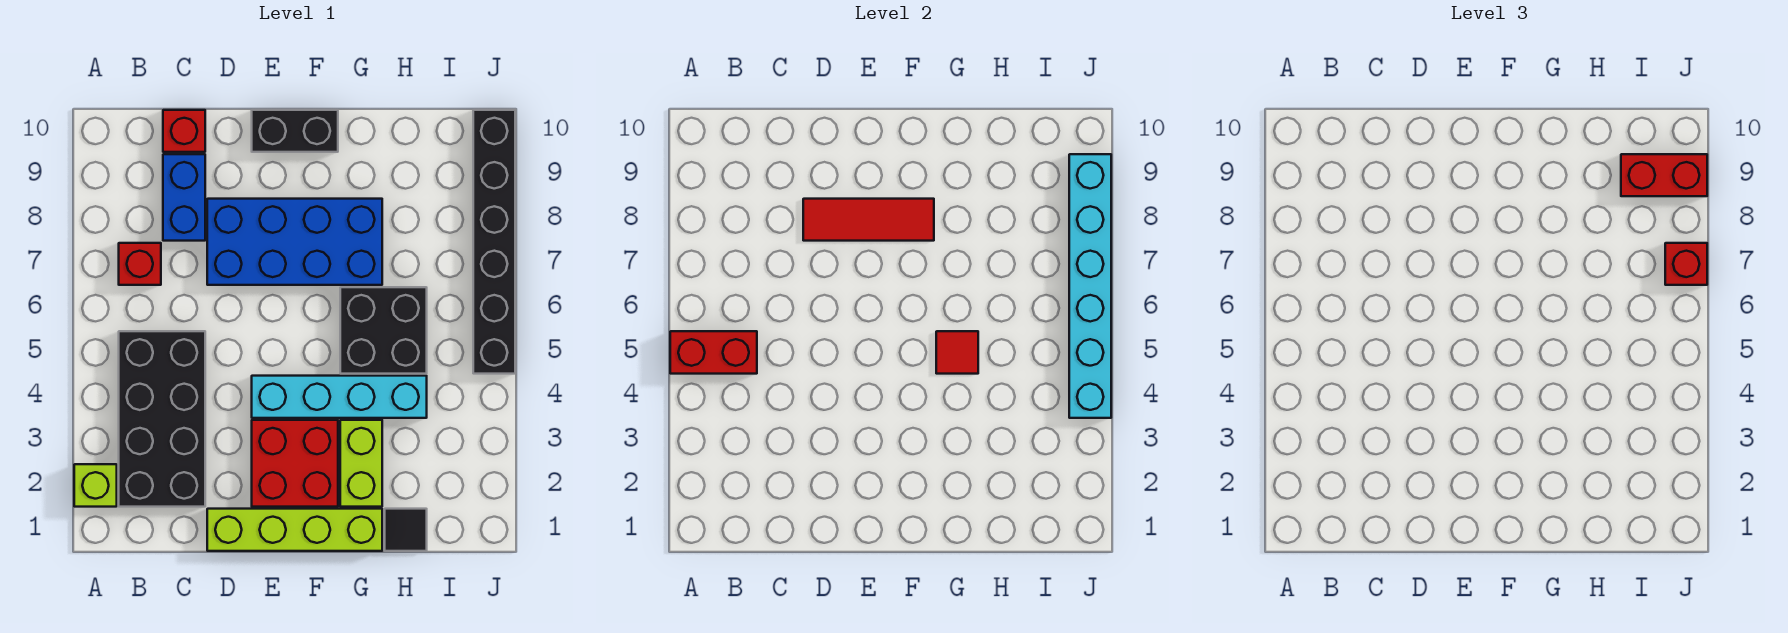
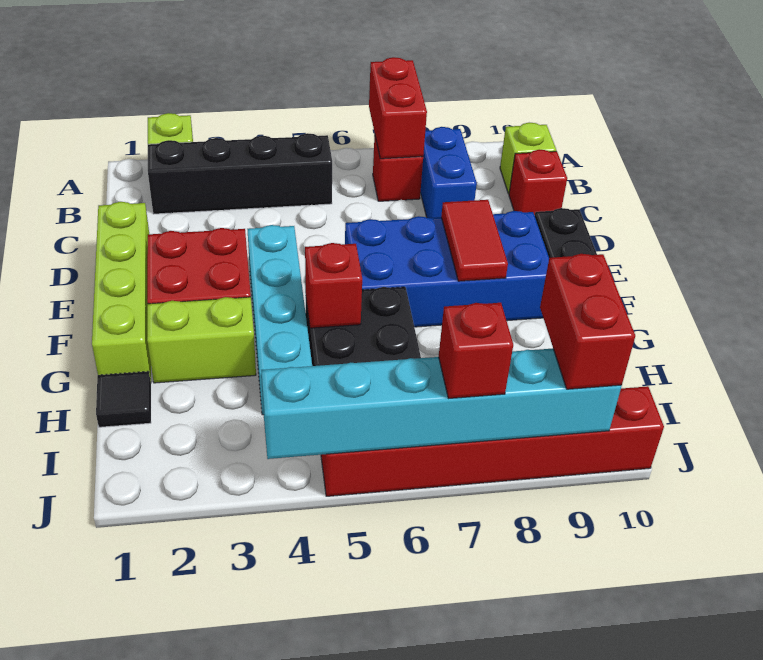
red brick A5:B5 level 2 -> red brick A7:B7 level 2
black brick B2:C5 level 1 -> black brick B2:B5 level 1
none -> lime brick B10 level 1
blue brick C8:C9 level 1 -> blue brick B8:C8 level 1
blue brick D7:G8 level 1 -> blue brick E6:F9 level 1
red tile D8:F8 level 2 -> red tile E8:F8 level 2
red tile G5 level 2 -> red brick G5 level 2
black brick J5:J10 level 1 -> red brick J5:J10 level 1

